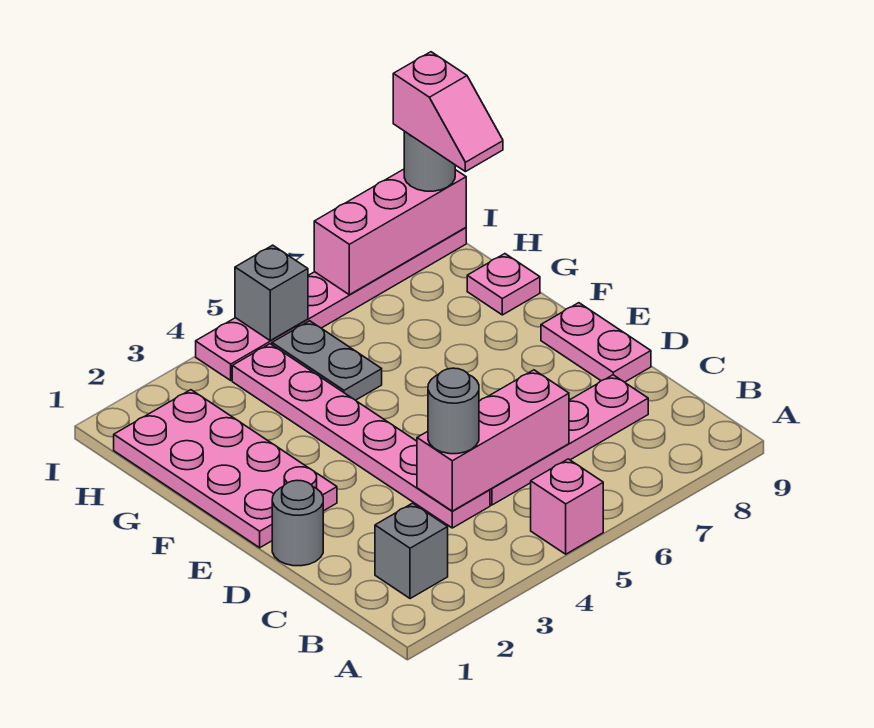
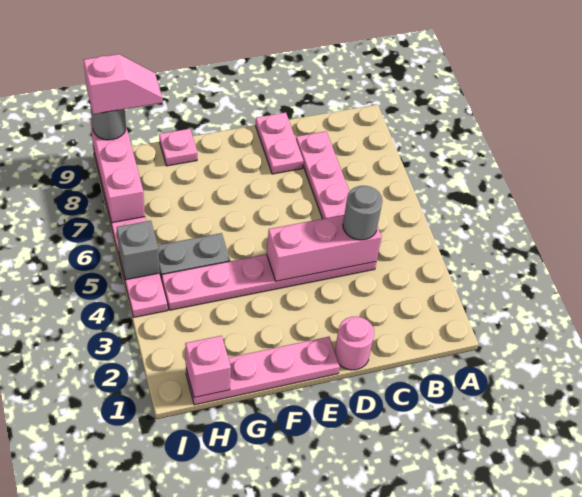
pink brick A5 level 1 -> pink brick H1 level 2
grey brick B2 level 1 -> none
pink brick C4:C6 level 2 -> pink brick C4:E4 level 2
grey round brick D1 level 1 -> pink round brick D1 level 1
pink plate D9:E9 level 1 -> pink plate D8:D9 level 1
pink plate E1:H2 level 1 -> pink plate E1:H1 level 1

